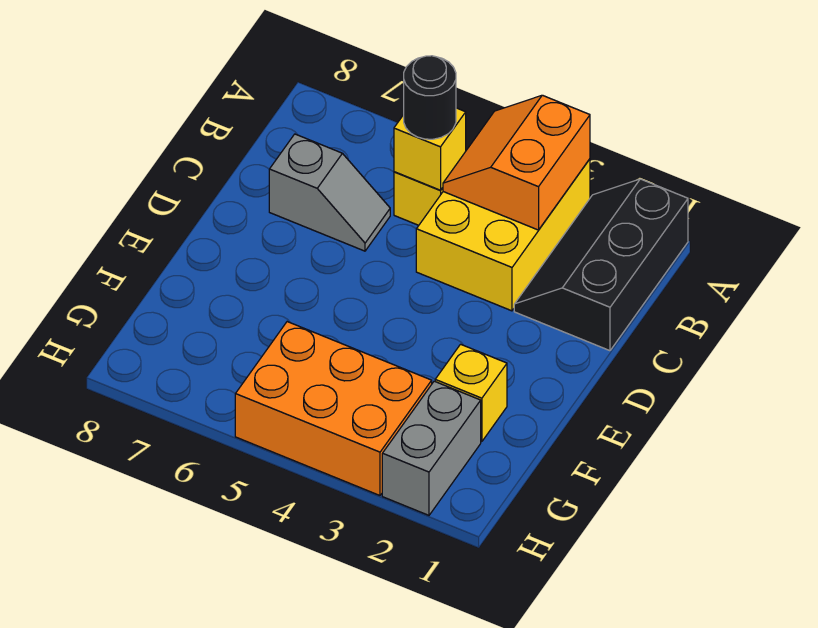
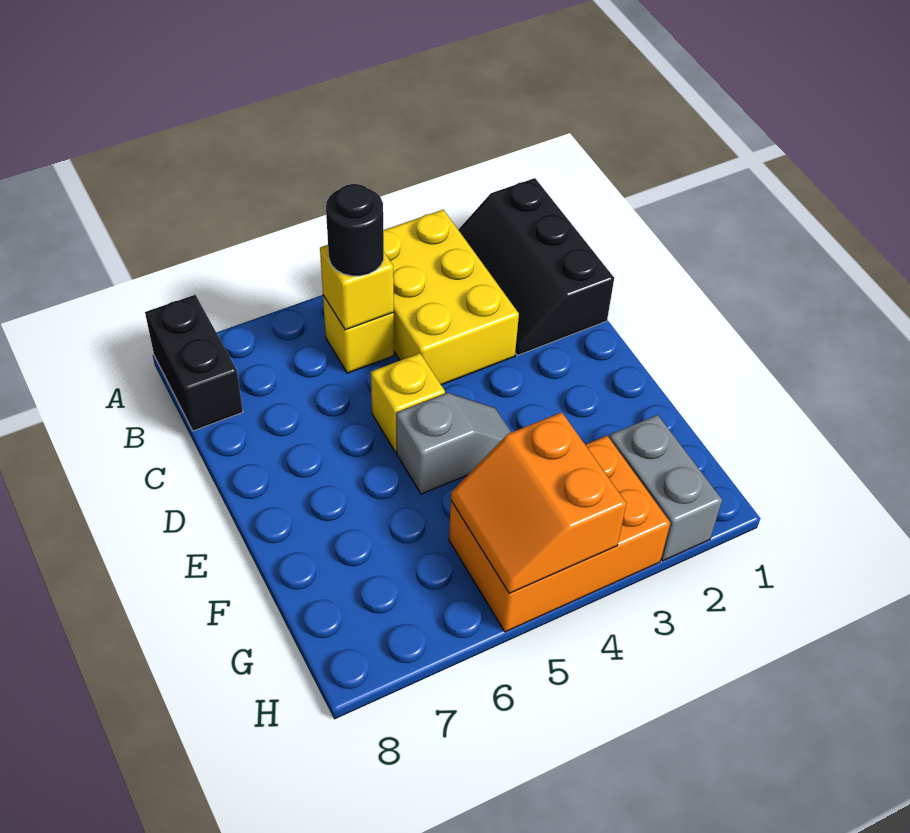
orange slope A3:B4 level 2 top 3 -> orange slope G4:H5 level 2 top 4
none -> black brick A8:B8 level 1
grey slope C6:C7 level 1 top 7 -> grey slope E4:E5 level 1 top 5
yellow brick F2 level 1 -> yellow brick D5 level 1

